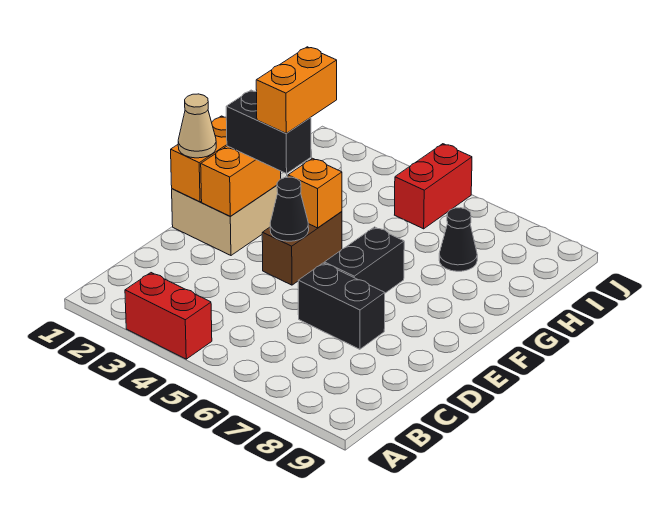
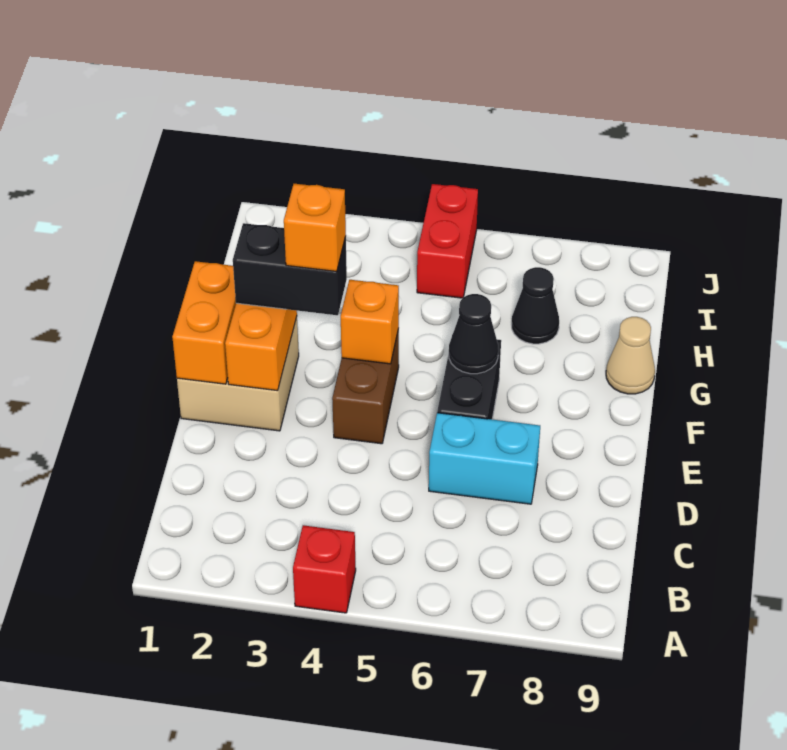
red brick A3:A4 level 1 -> red brick A4 level 1
black brick D6:D7 level 1 -> cyan brick D6:D7 level 1
tan cone E1 level 3 -> tan cone G9 level 1
black cone E4 level 2 -> black cone F6 level 2
orange brick F3:G3 level 4 -> orange brick F3 level 4

